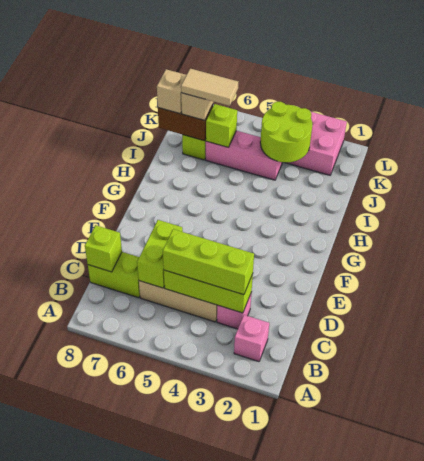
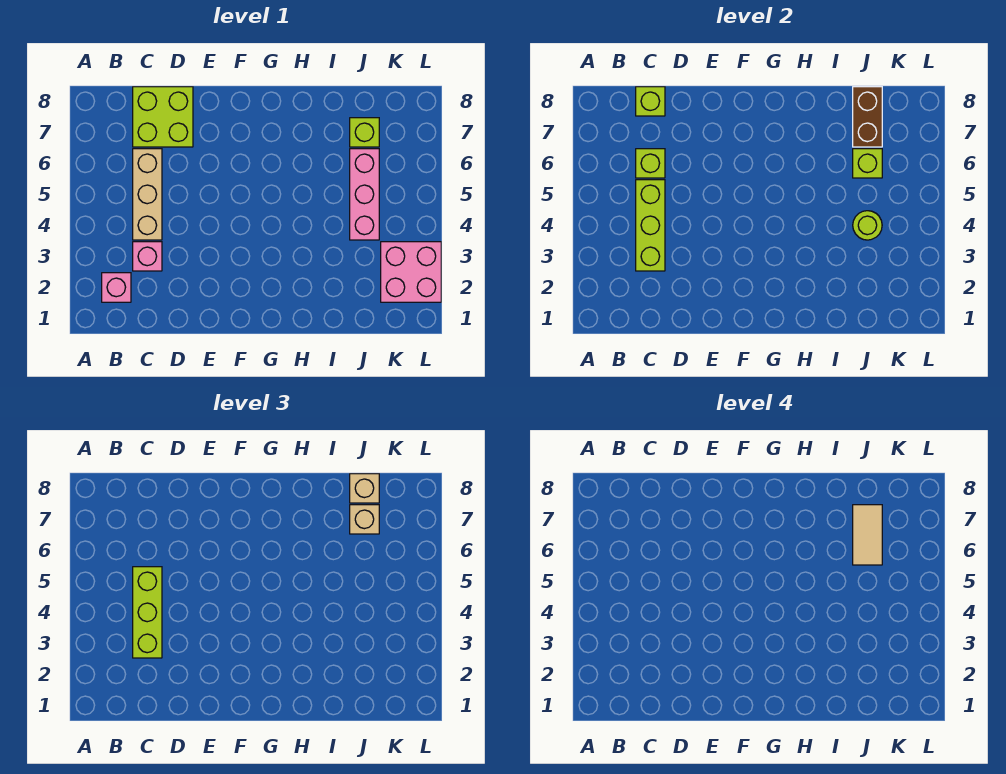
lime brick C6:D6 level 2 -> lime brick C6 level 2
lime brick C7:C8 level 1 -> lime brick C7:D8 level 1
lime round brick J3:K4 level 2 -> lime round brick J4 level 2

